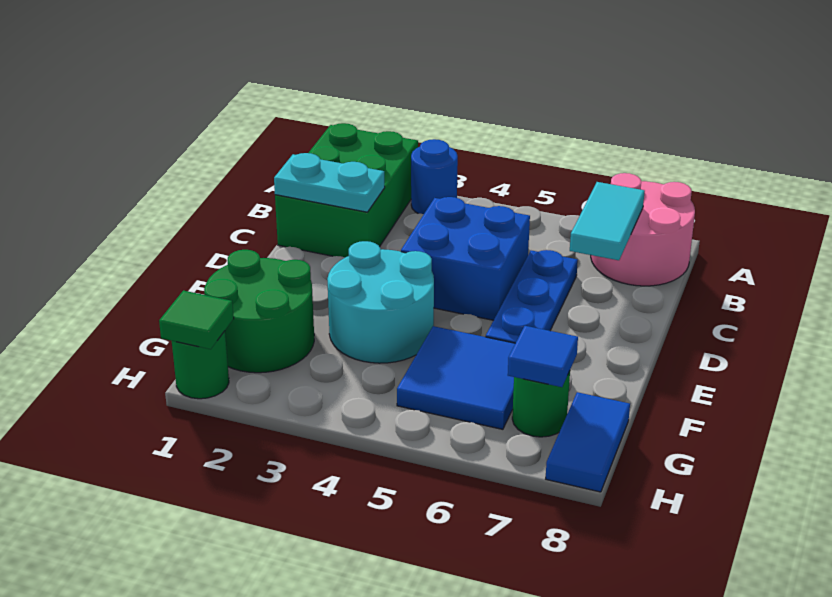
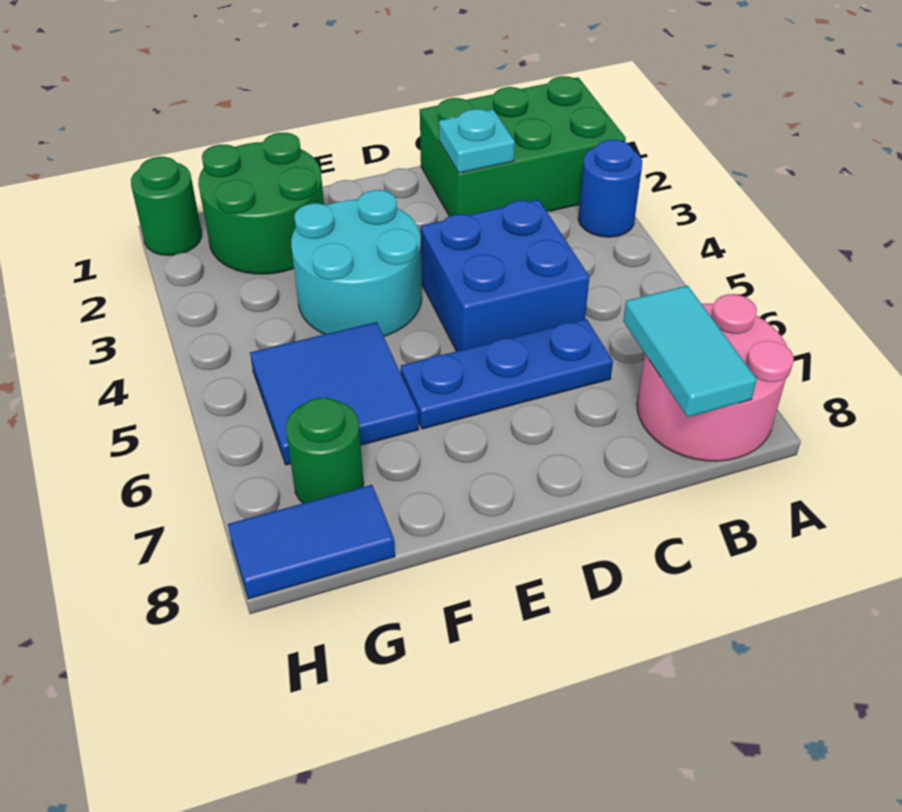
cyan tile B7:C7 level 2 -> cyan tile B7:B8 level 2
cyan plate C1:C2 level 2 -> cyan plate C2 level 2
blue tile G7 level 2 -> none
green tile H1 level 2 -> none

